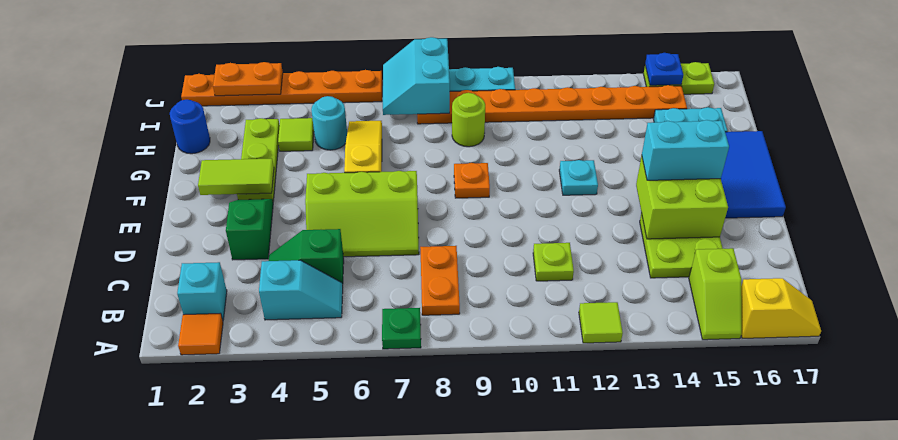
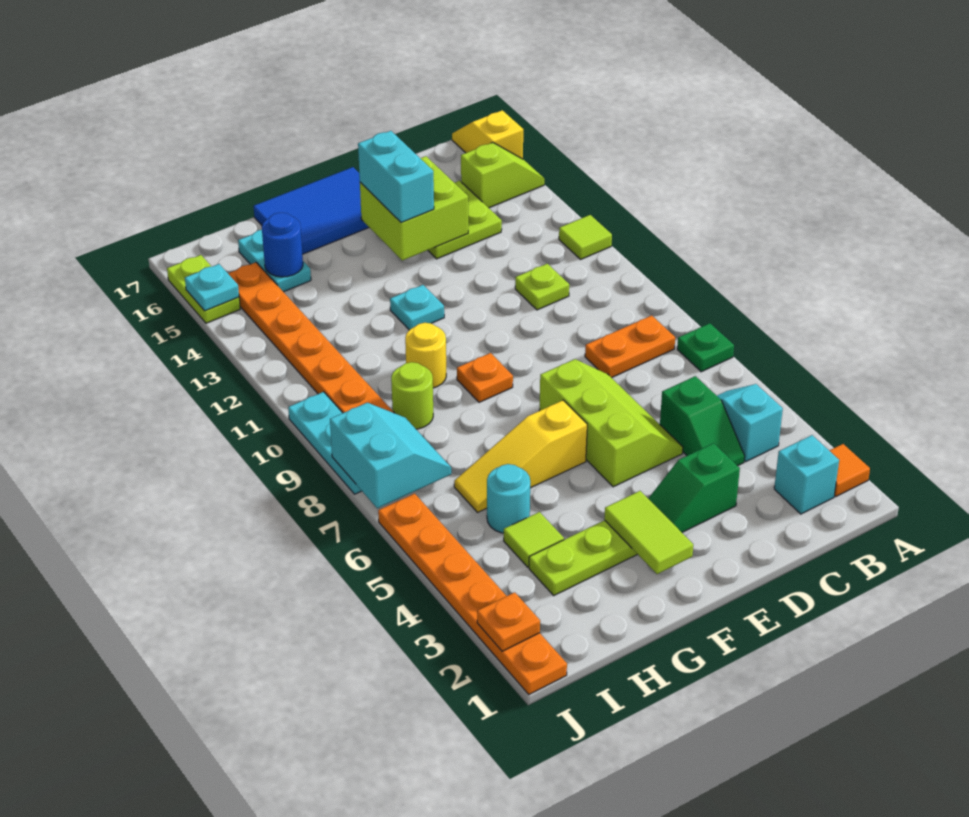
none -> yellow round brick G10 level 1
blue round brick H1 level 1 -> blue round brick H15 level 2
cyan slope I7:J8 level 2 top 8 -> cyan slope I7:J8 level 2 top J
orange plate J2:J3 level 2 -> orange plate J2 level 2
blue plate J15 level 2 -> cyan plate J15 level 2

